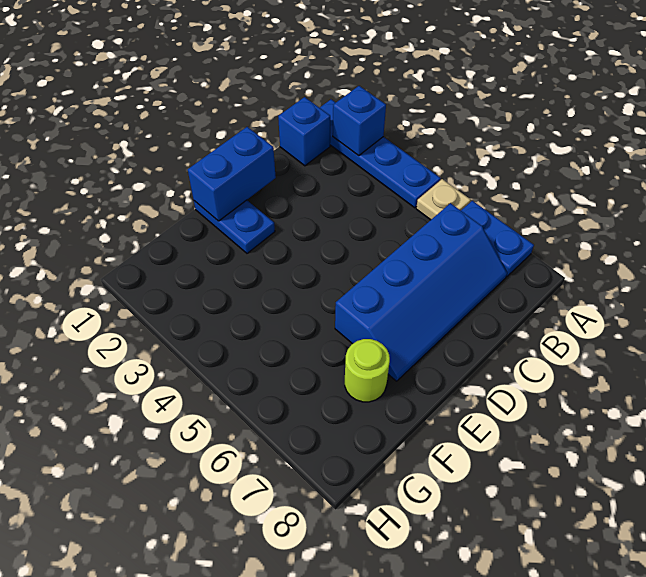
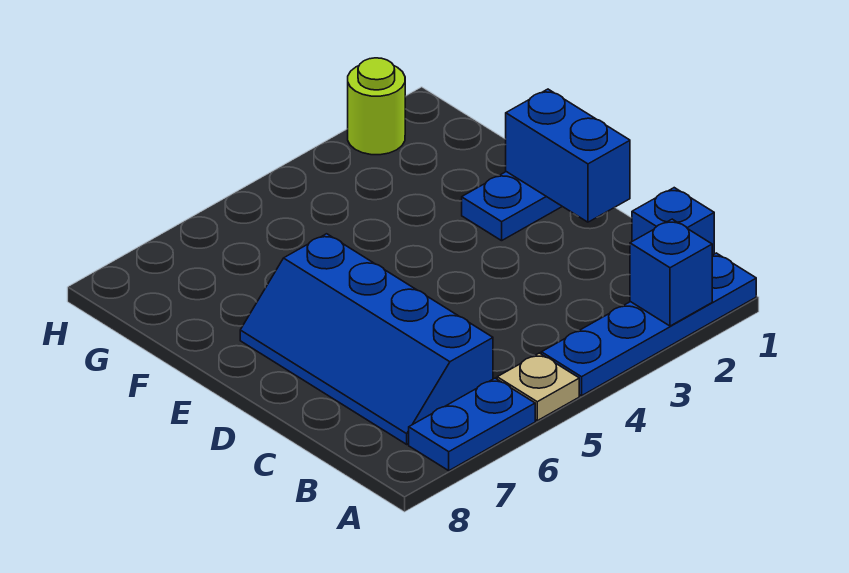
lime round brick F7 level 1 -> lime round brick H2 level 1

